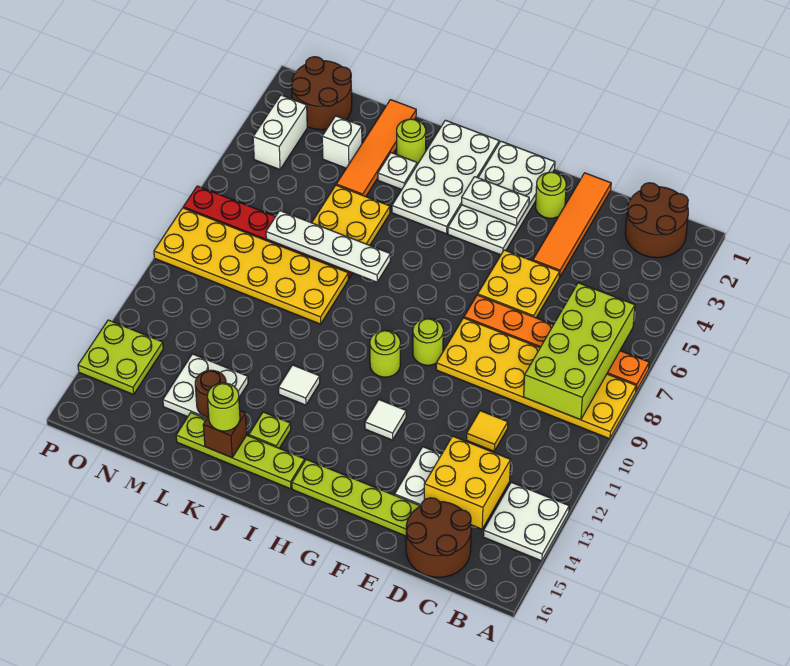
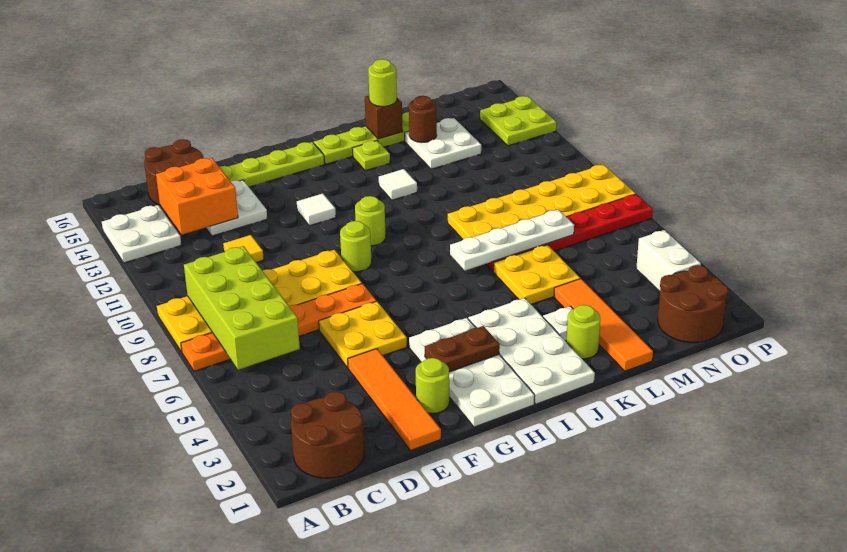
yellow brick C13:D14 level 2 -> orange brick C13:D14 level 2
white plate G3:H3 level 2 -> brown plate G3:H3 level 2
white brick M3 level 1 -> none

